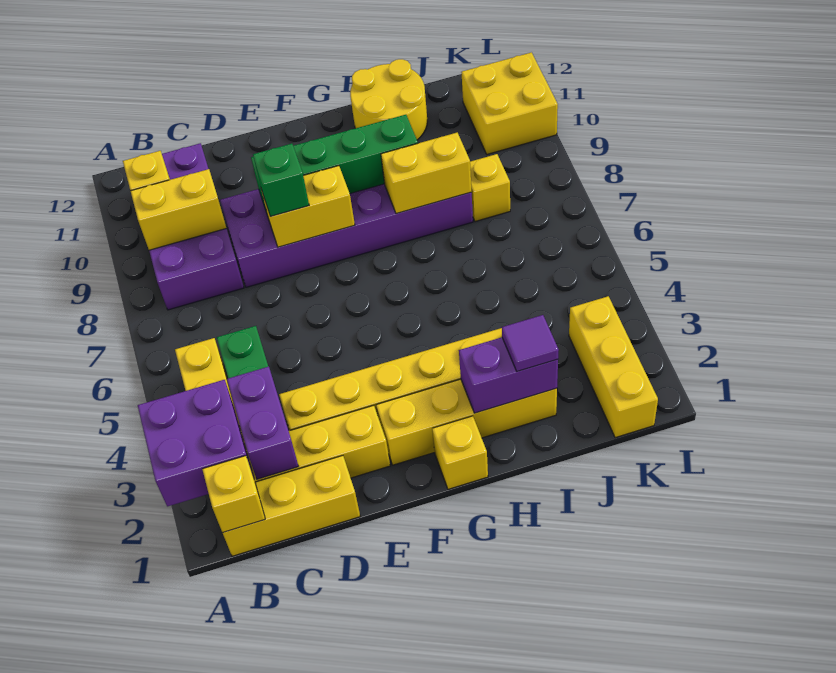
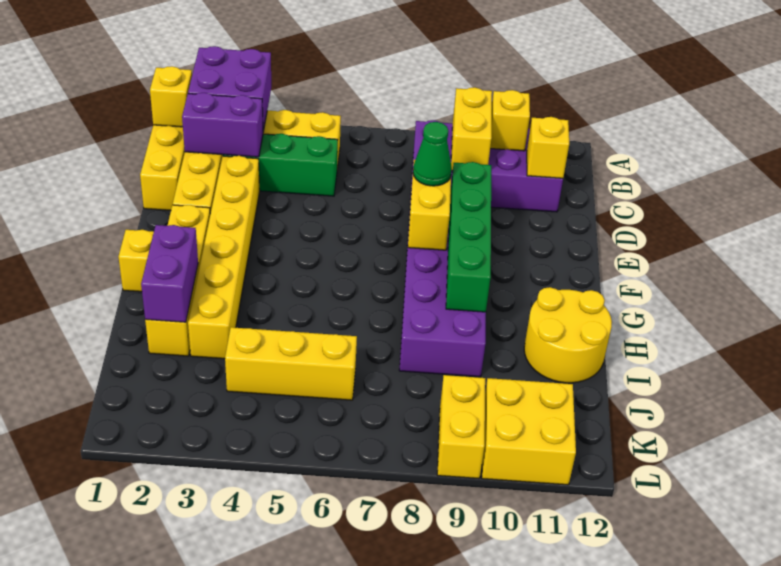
green brick E8 level 3 -> green cone E8 level 3
yellow brick H8:I8 level 2 -> yellow brick K9:L9 level 1
purple tile I2 level 3 -> none
yellow brick J8 level 1 -> yellow brick C11 level 2
yellow brick K1:K3 level 1 -> yellow brick J4:J6 level 1

